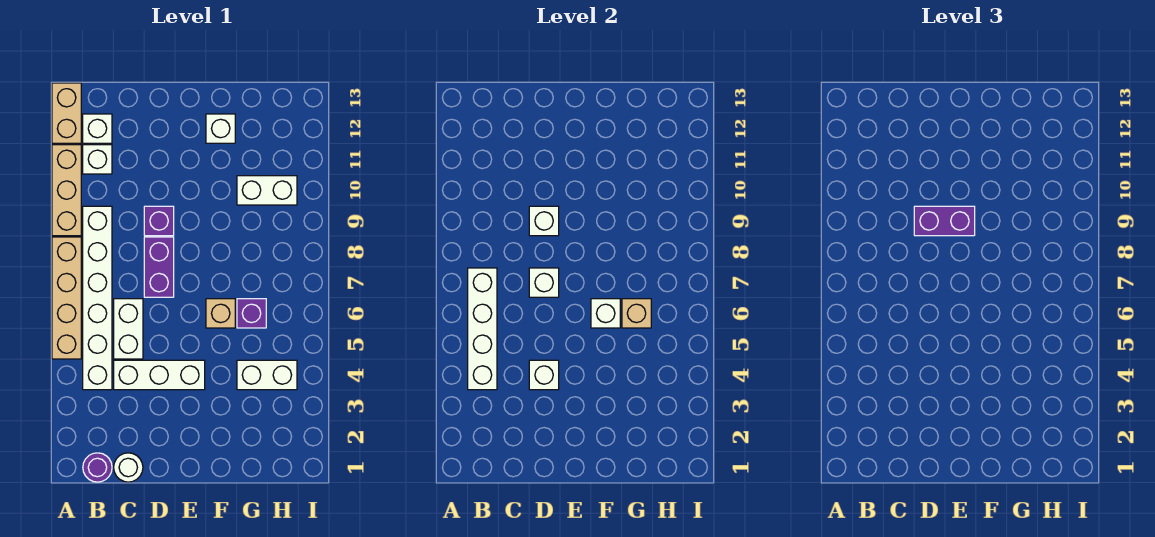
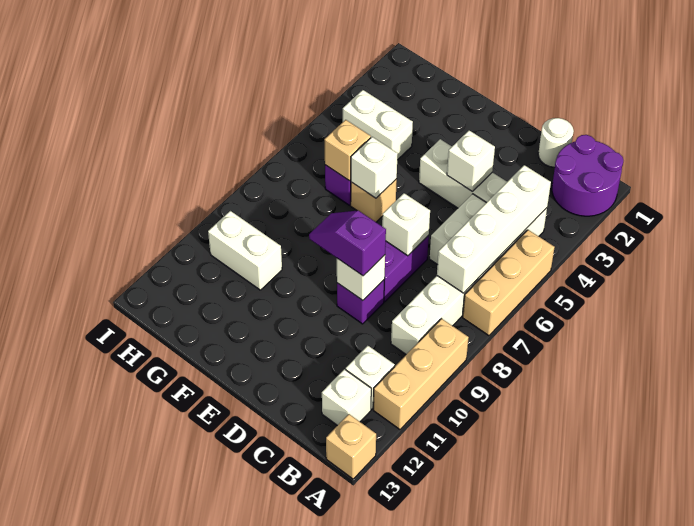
tan brick A5:A8 level 1 -> tan brick A5:A7 level 1
tan brick A12:A13 level 1 -> tan brick A13 level 1
purple round brick B1 level 1 -> purple round brick A1:B2 level 1
purple brick D9:E9 level 3 -> purple slope D9:E9 level 3 top D
white brick F12 level 1 -> none

